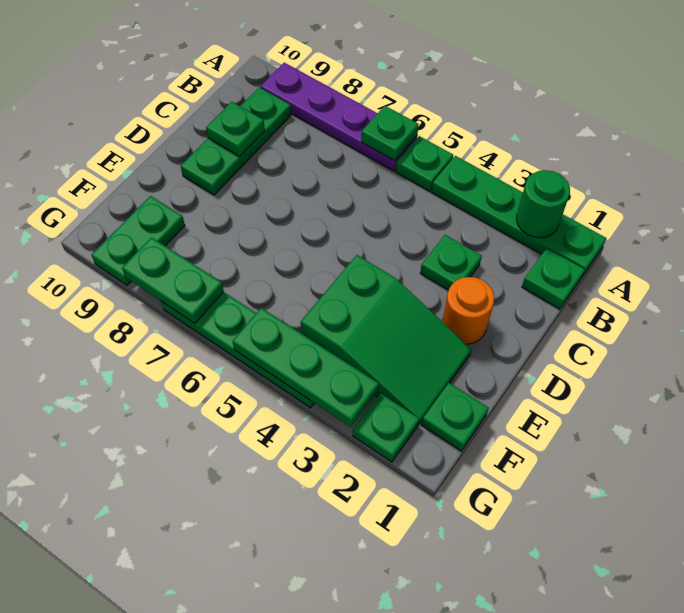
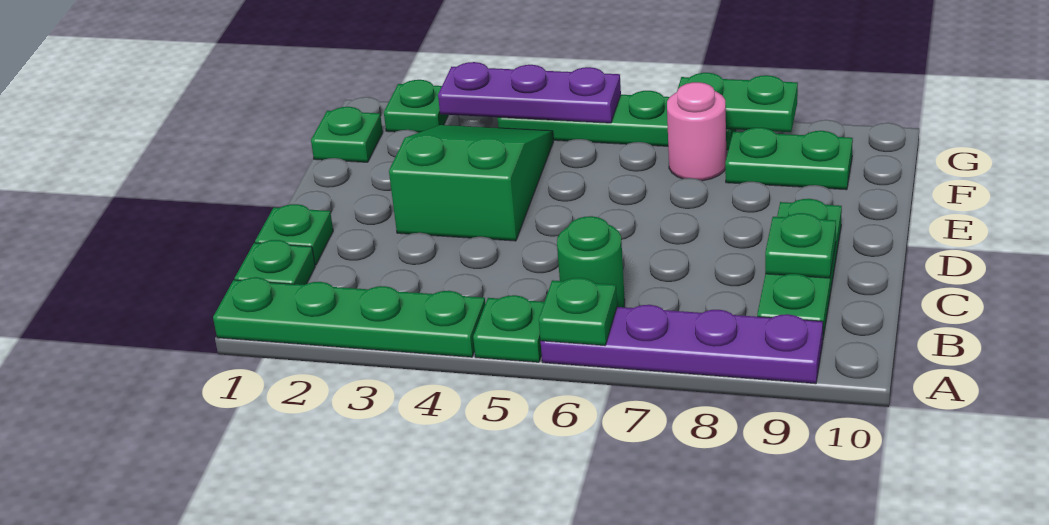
green round brick A2 level 2 -> green round brick B6 level 1
green plate C3 level 1 -> green plate C1 level 1
orange round brick D2 level 1 -> none
green slope E2:F4 level 1 top 4 -> green slope D3:F4 level 1 top D
none -> pink round brick F7 level 1
green plate F9:G9 level 1 -> green plate F8:F9 level 1
green plate G3:G5 level 2 -> purple plate G3:G5 level 2

